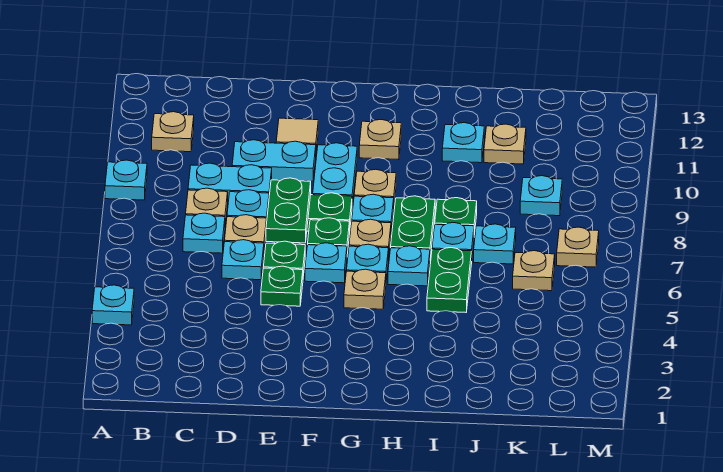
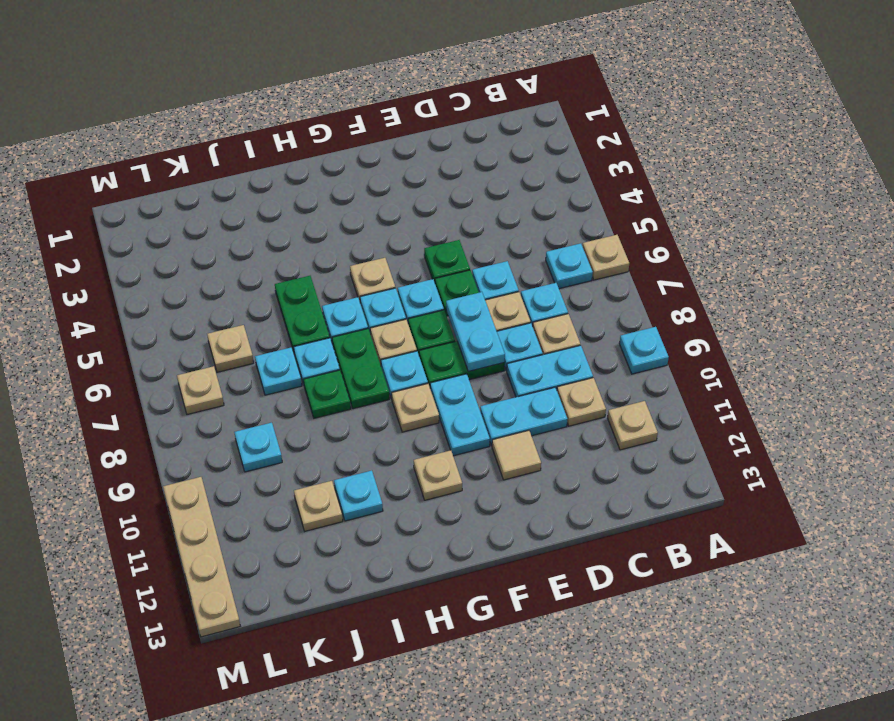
cyan plate A4 level 1 -> cyan plate B6 level 1
none -> tan plate A6 level 1
none -> tan plate C10 level 1
green plate E7:E8 level 2 -> cyan plate E7:E8 level 2
none -> tan plate M10:M13 level 1

